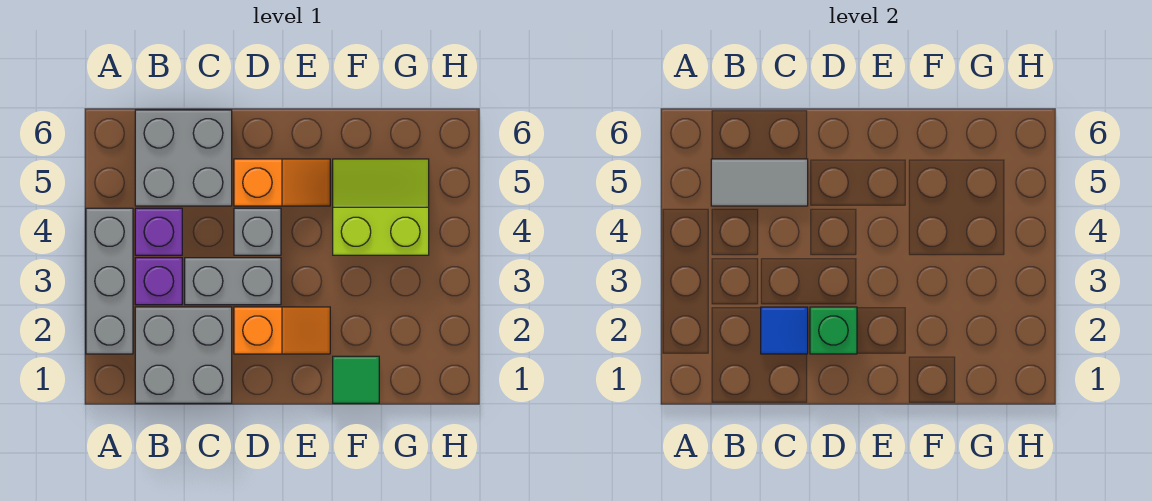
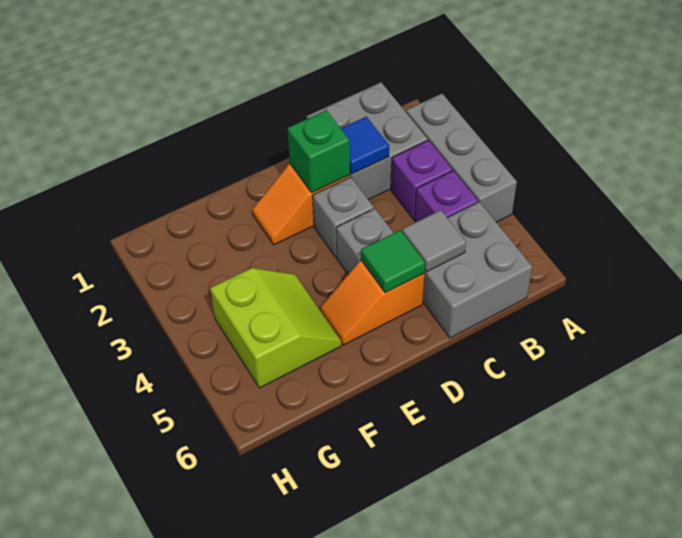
grey tile B5:C5 level 2 -> grey tile C5 level 2
grey brick C3:D3 level 1 -> grey brick D3 level 1
green tile F1 level 1 -> green tile D5 level 2
lime slope F4:G5 level 1 top 4 -> lime slope F4:G5 level 1 top G

